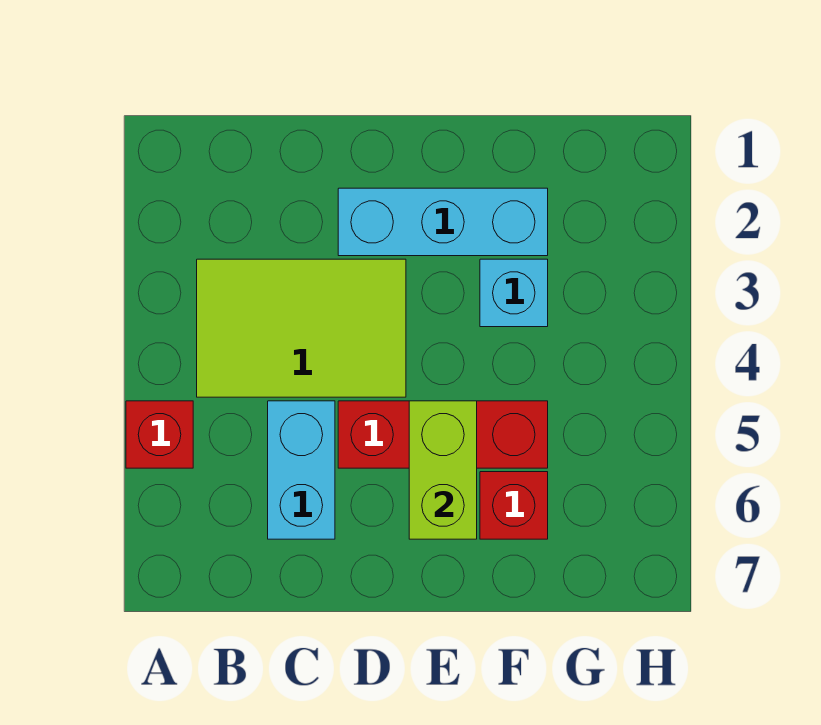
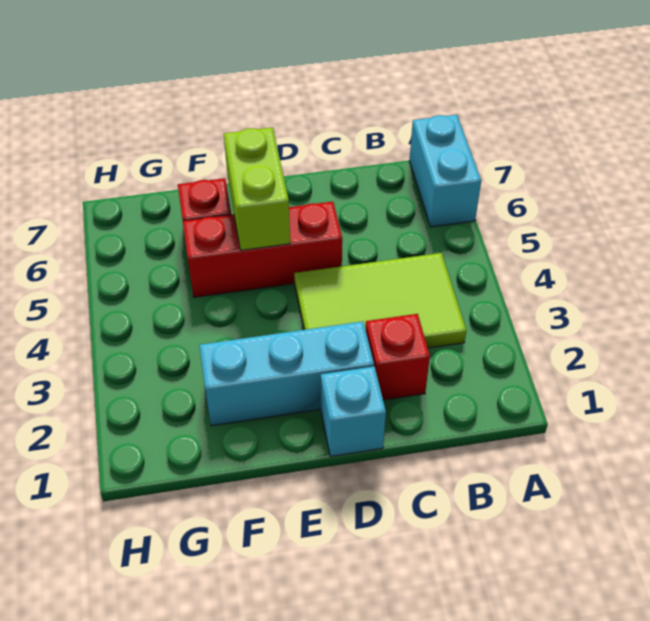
red brick A5 level 1 -> red brick C2 level 1
cyan brick C5:C6 level 1 -> cyan brick A6:A7 level 1
cyan brick F3 level 1 -> cyan brick D1 level 1

